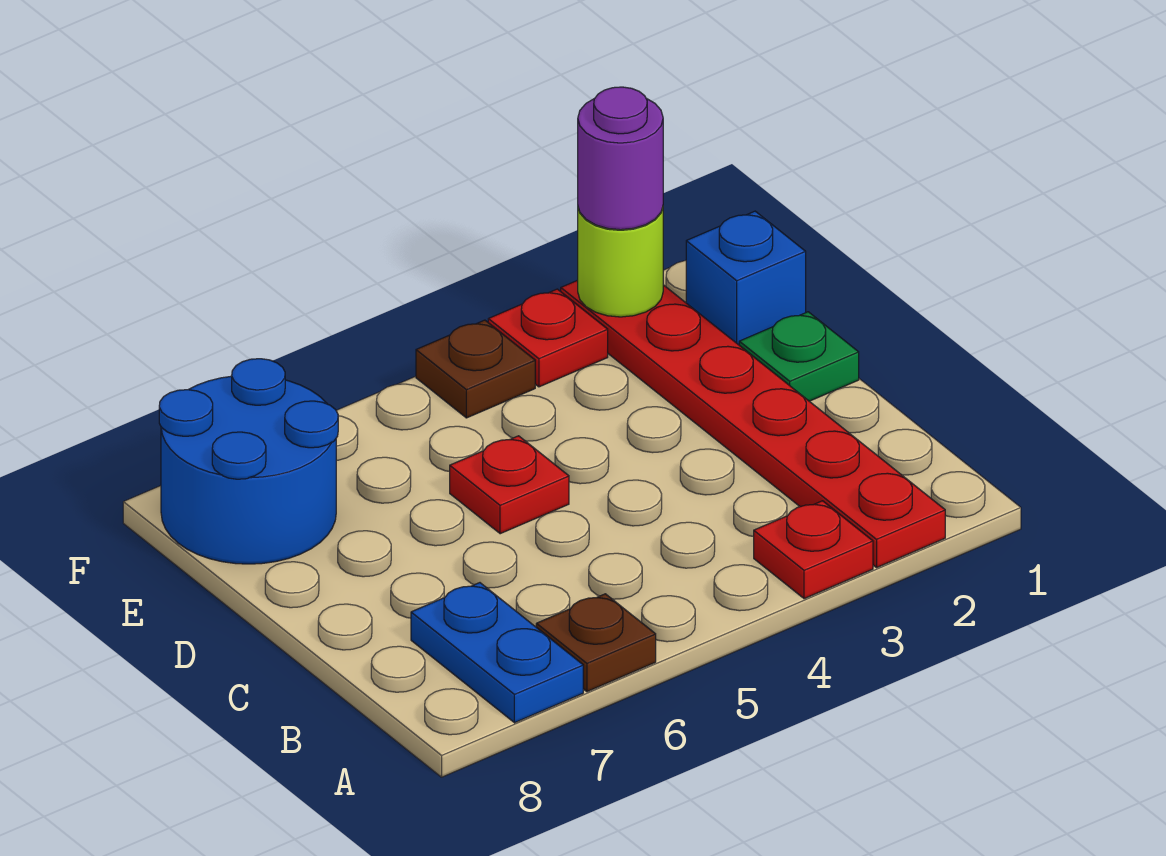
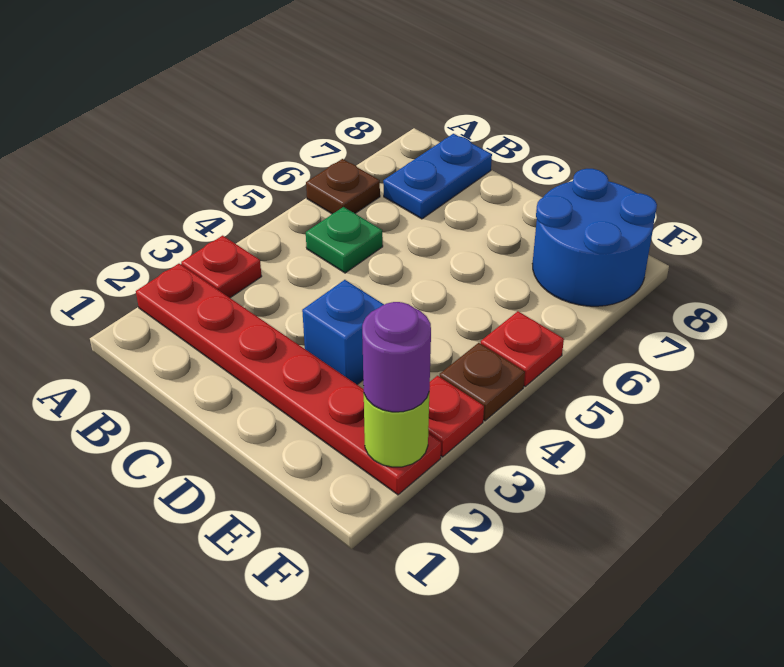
blue plate A7:B7 level 1 -> blue plate B7:B8 level 1
green plate D1 level 1 -> green plate B5 level 1
red plate D5 level 1 -> red plate F5 level 1
blue brick E1 level 1 -> blue brick D3 level 1

